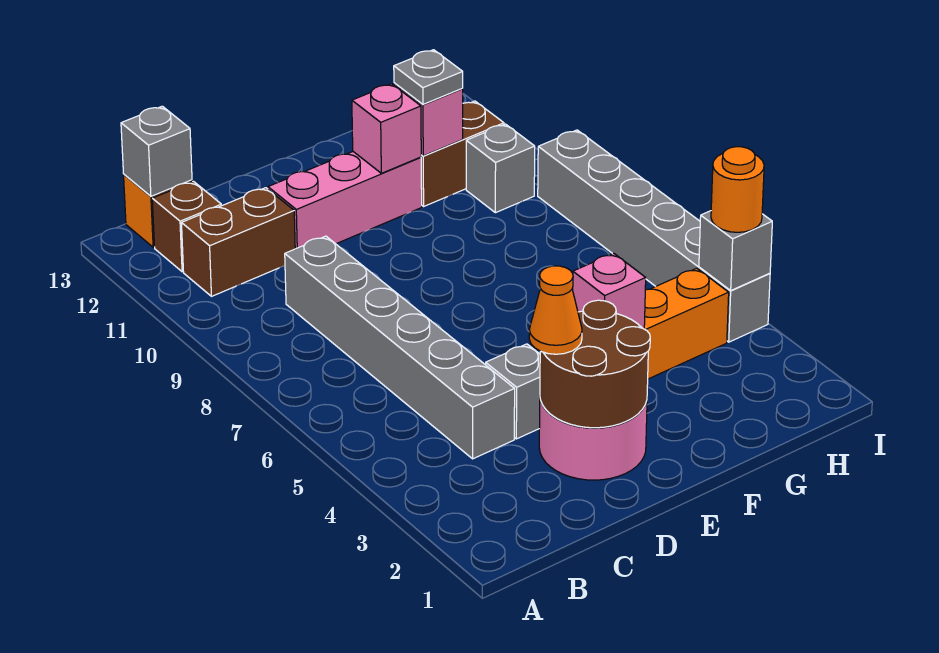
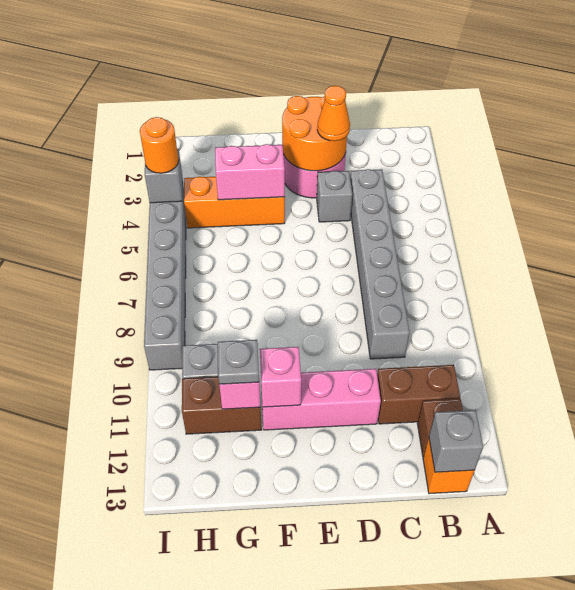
brown round brick D2:E3 level 2 -> orange round brick D2:E3 level 2
pink brick F4 level 2 -> pink brick F4:G4 level 2

